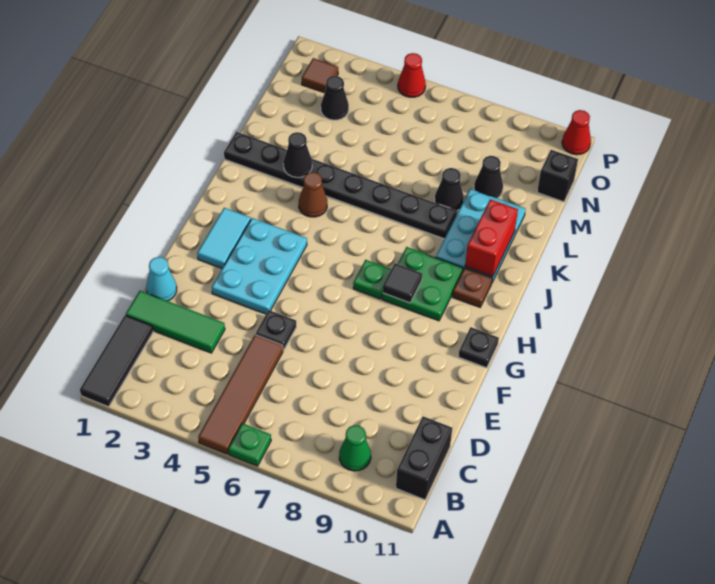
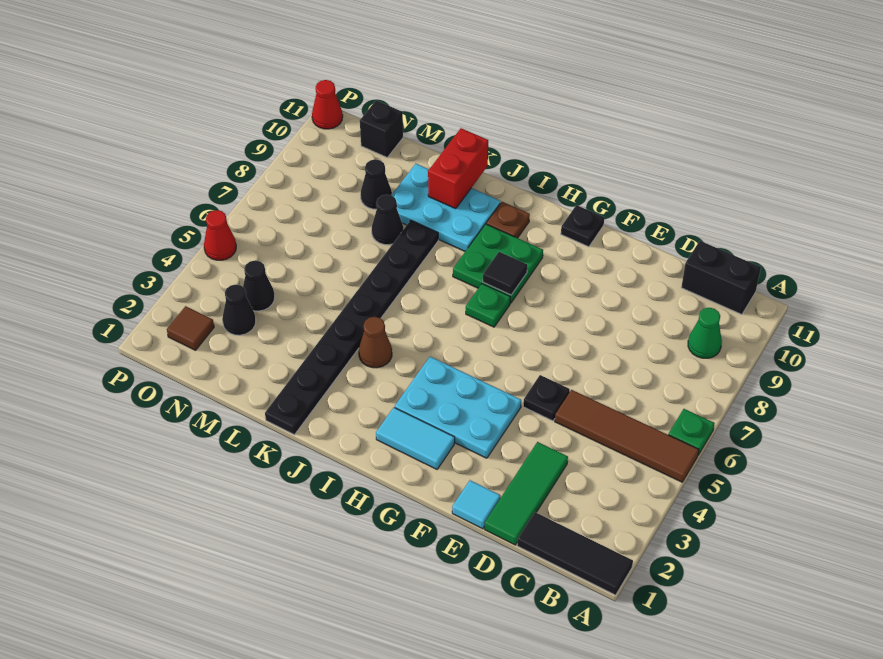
cyan cone E1 level 1 -> cyan tile E1 level 1
red brick J10:K10 level 2 -> red brick K10:K11 level 2
black cone K3 level 2 -> black cone N4 level 1

